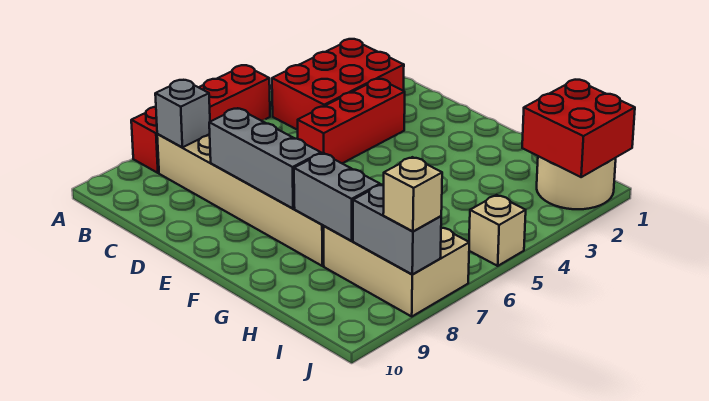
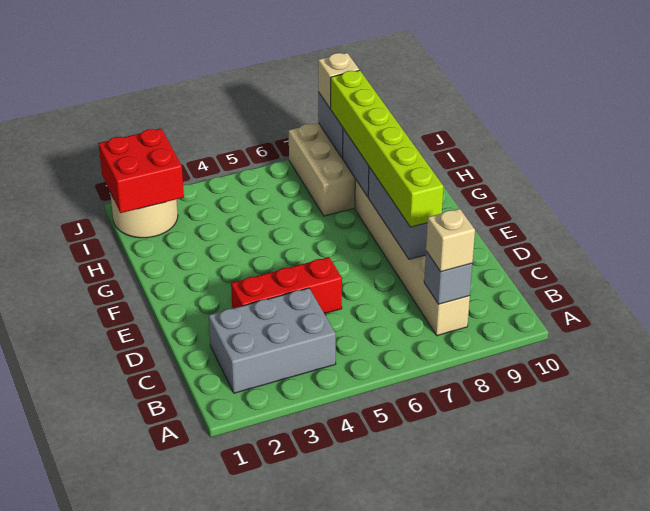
red brick A5:A8 level 1 -> none
red brick B2:C4 level 1 -> grey brick B2:C4 level 1
none -> lime brick D8:I8 level 3
tan brick J5 level 1 -> tan brick B8 level 3

